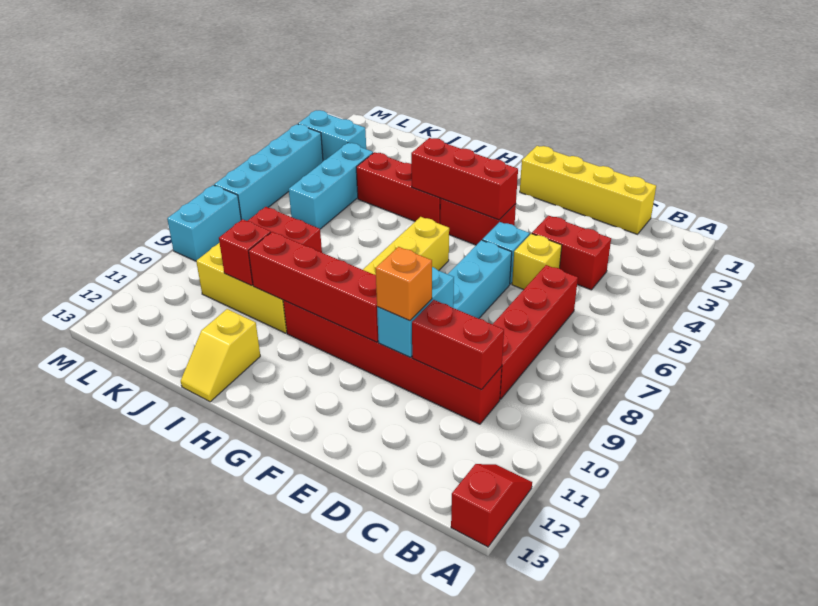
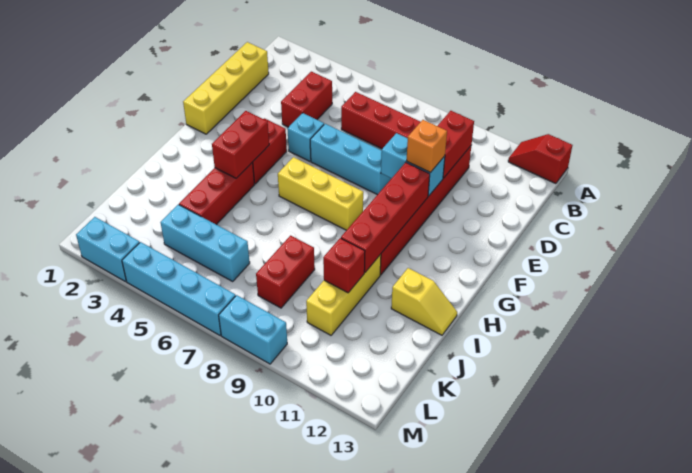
yellow brick D5 level 1 -> none
red brick F4:H4 level 2 -> red brick G4:H4 level 2
cyan brick L3:M3 level 1 -> cyan brick M2:M3 level 1

